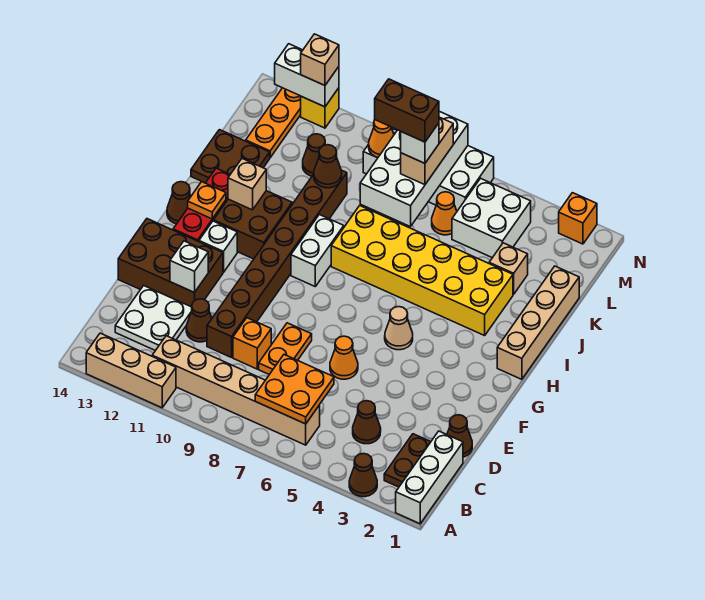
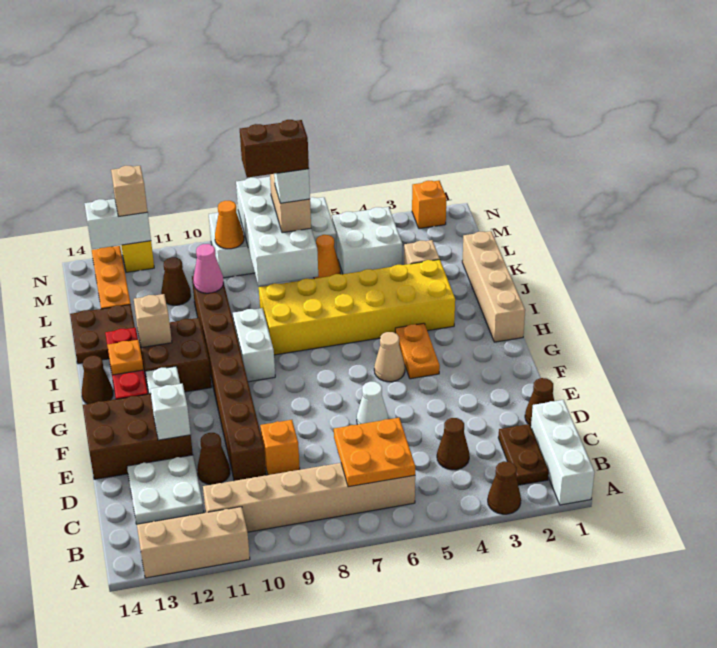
orange plate D8:E8 level 1 -> orange plate G4:H4 level 1
orange cone E6 level 1 -> white cone E6 level 1
brown cone K10 level 2 -> pink cone K10 level 2

